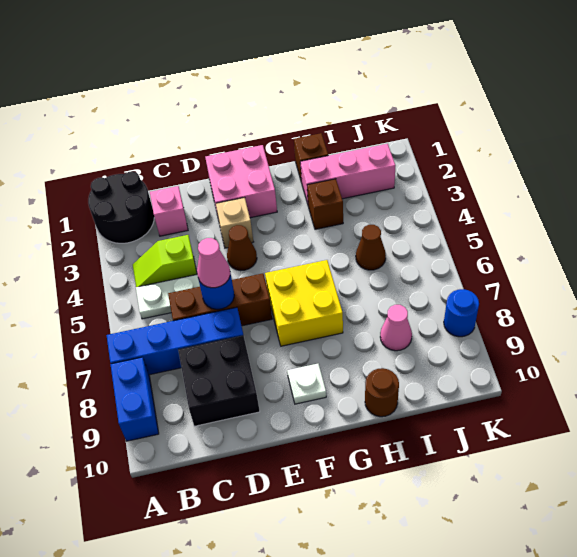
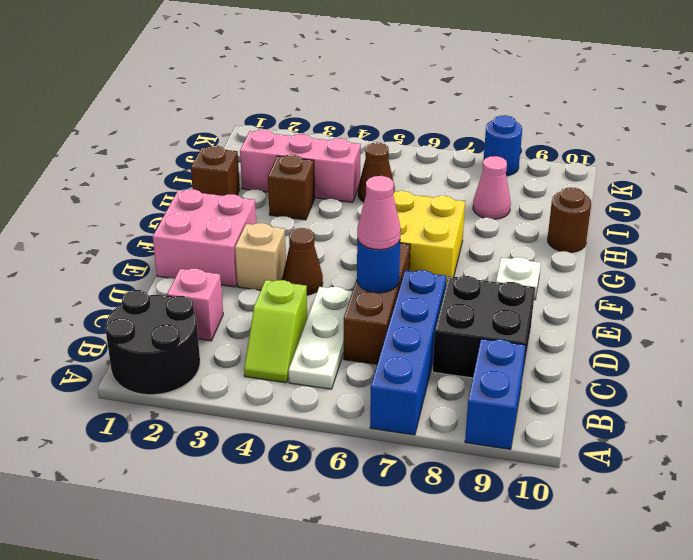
blue brick A8:A9 level 1 -> blue brick A9:B9 level 1
pink brick H2:J2 level 1 -> pink brick I2:I4 level 1

